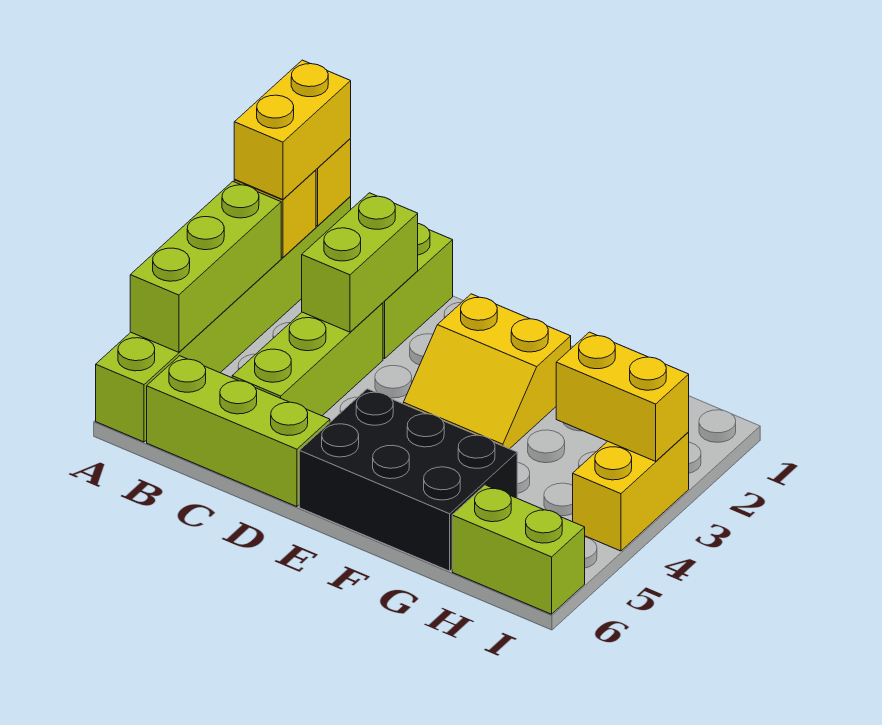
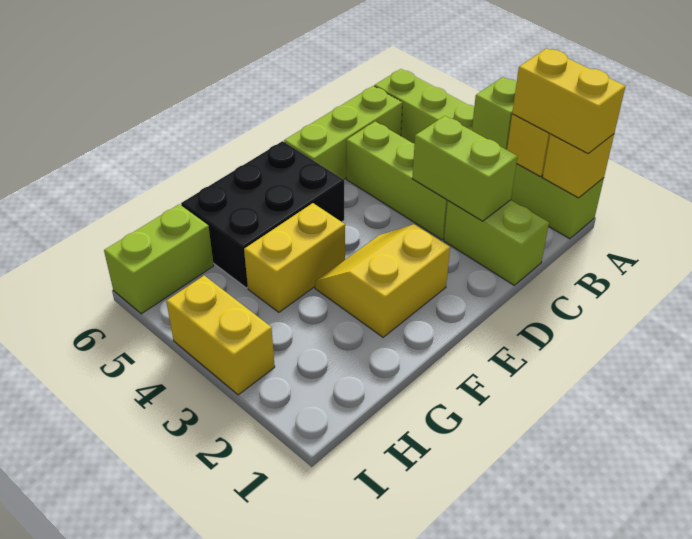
lime brick A3:A5 level 2 -> lime brick A3 level 2
yellow brick H3:I3 level 2 -> yellow brick F4:G4 level 1

